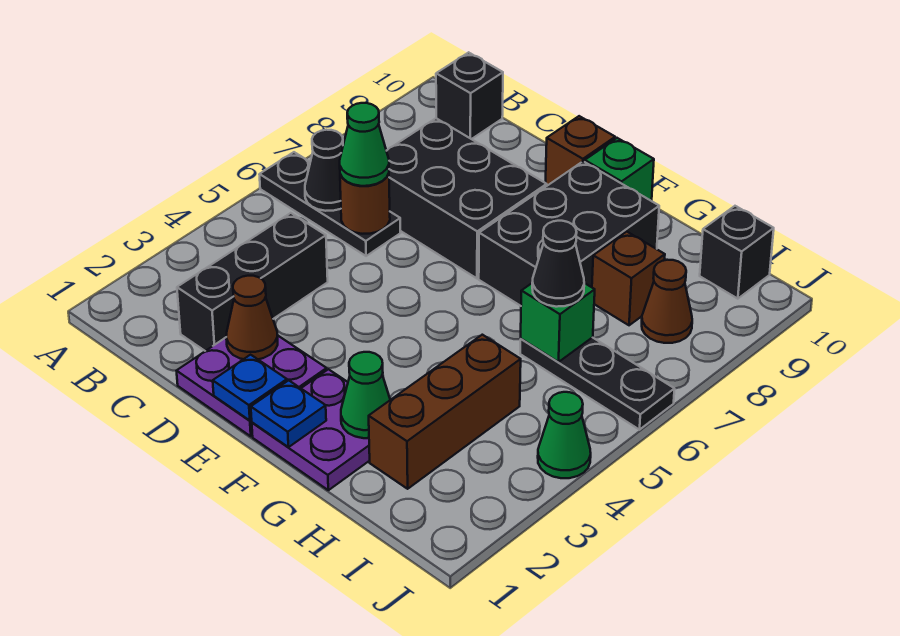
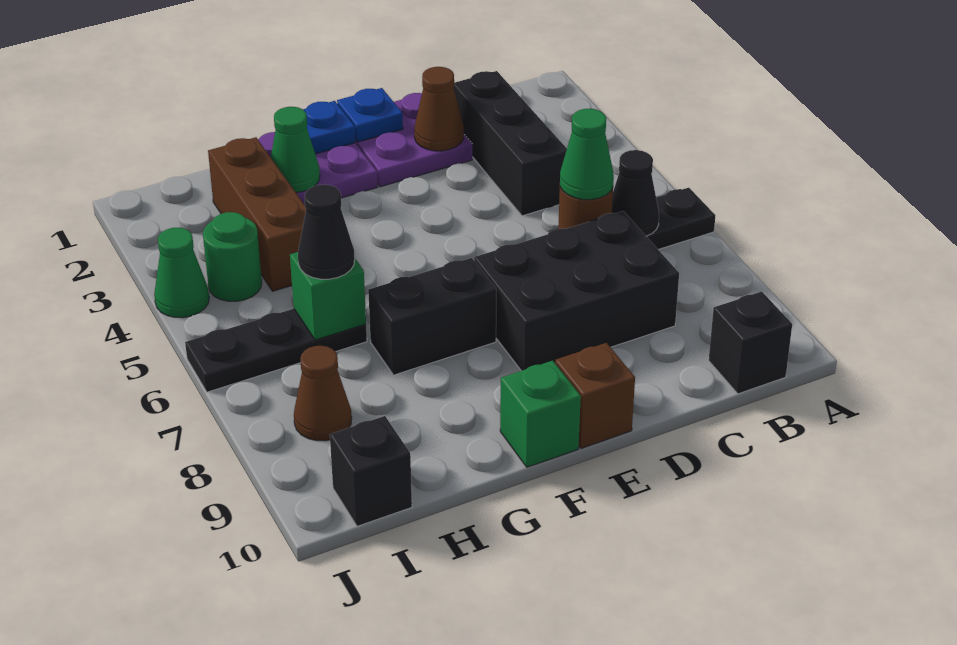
black brick F7:G9 level 1 -> black brick F7:G7 level 1
brown brick H8 level 1 -> none
none -> green round brick I4 level 1

